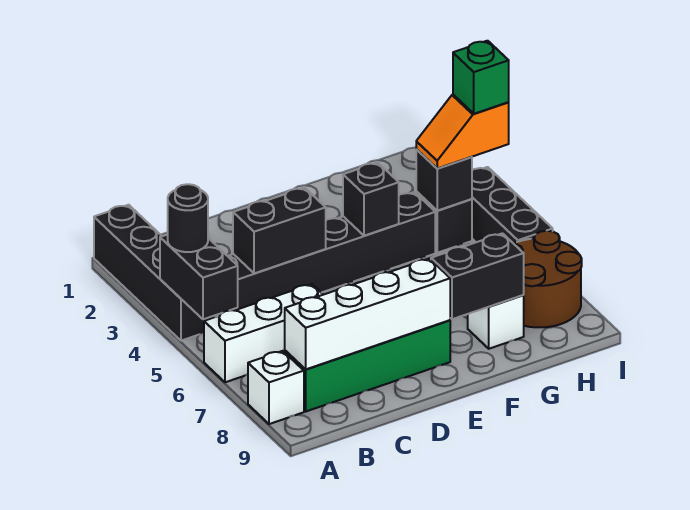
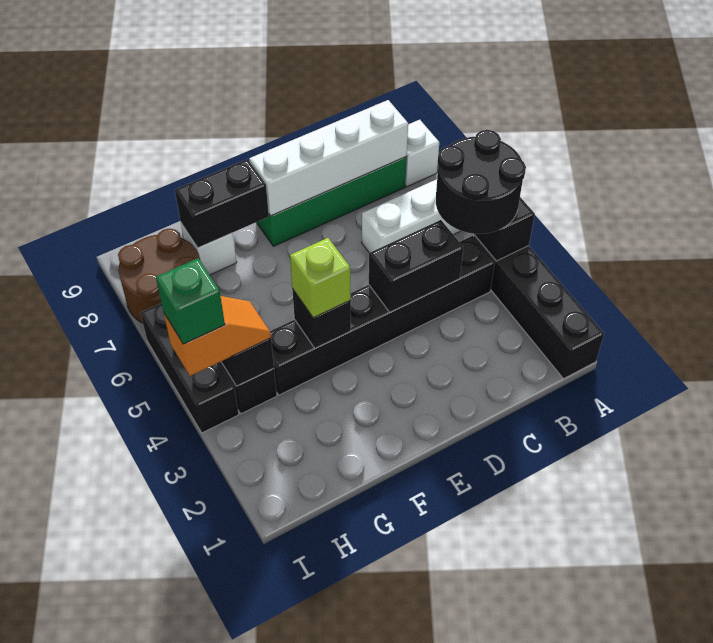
black round brick A4 level 3 -> black round brick A4:B5 level 3
none -> lime brick F4 level 3

